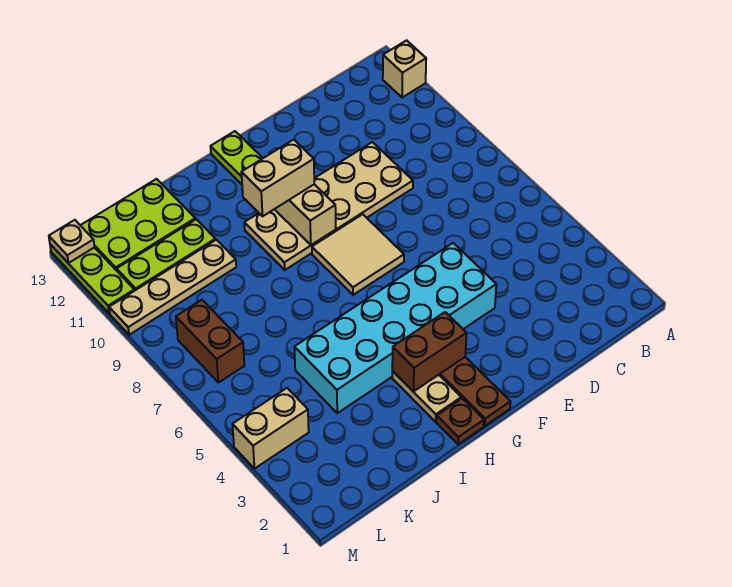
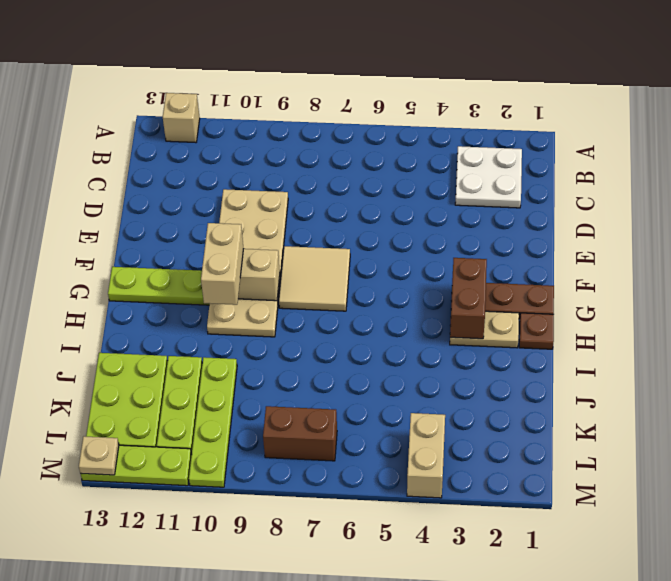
none -> white plate B2:C3 level 1
cyan brick E4:J5 level 1 -> none
tan plate J10:M10 level 1 -> lime plate J10:M10 level 1

